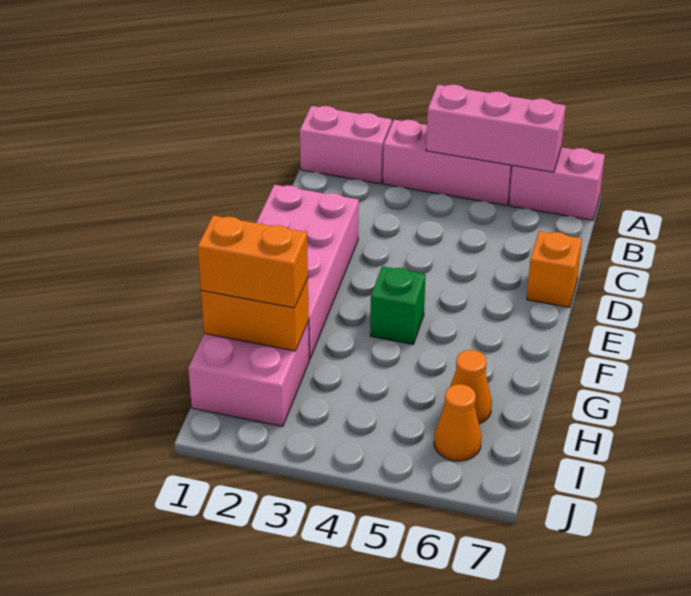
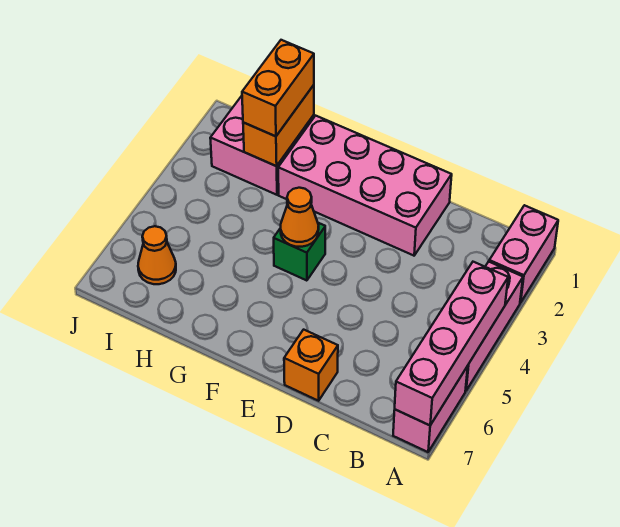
pink brick A4:A6 level 2 -> pink brick A4:A7 level 2
orange cone H6 level 1 -> orange cone F4 level 2

